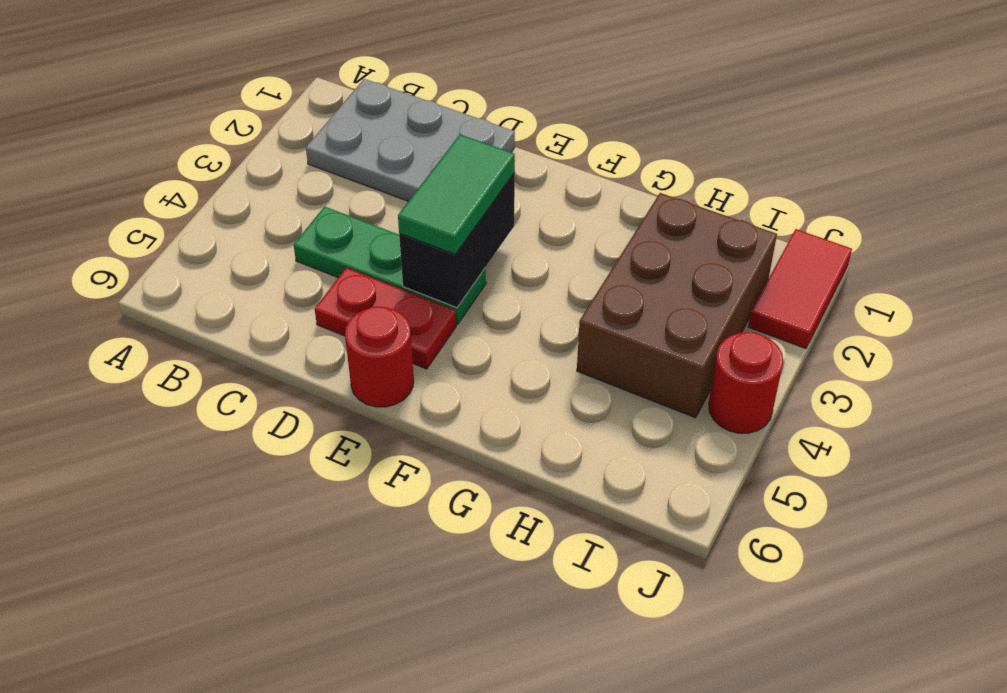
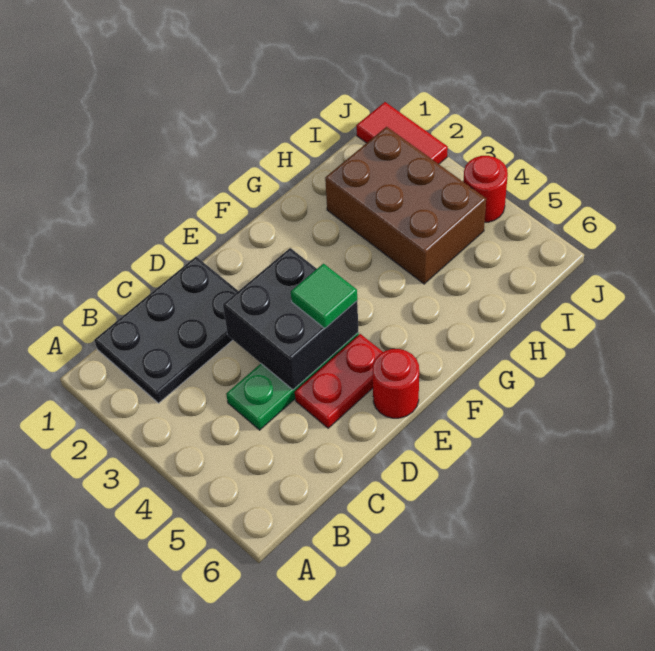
grey plate B1:D2 level 1 -> black plate B1:D2 level 1
black brick E3:E4 level 2 -> black brick D3:E4 level 2
green tile E3:E4 level 3 -> green tile E4 level 3

